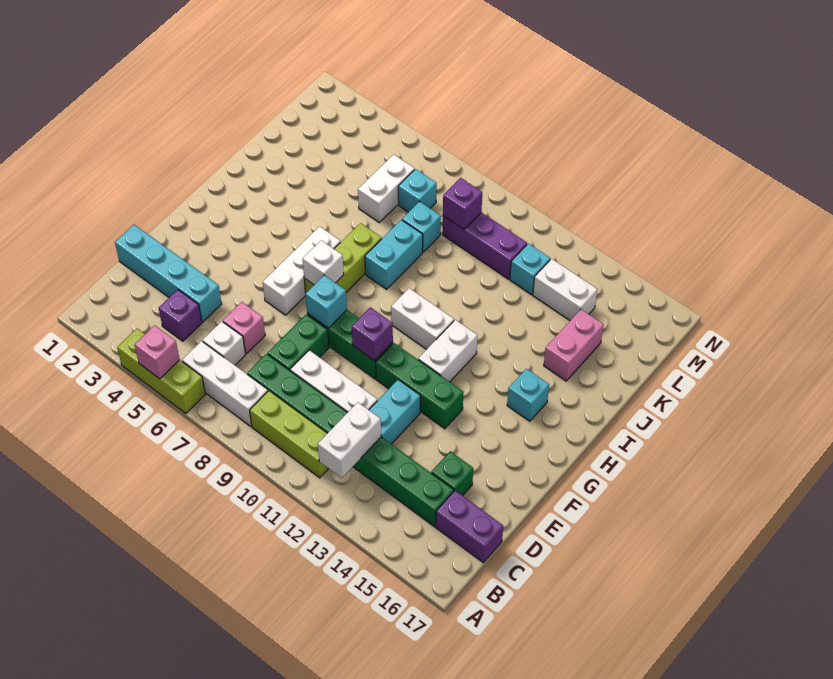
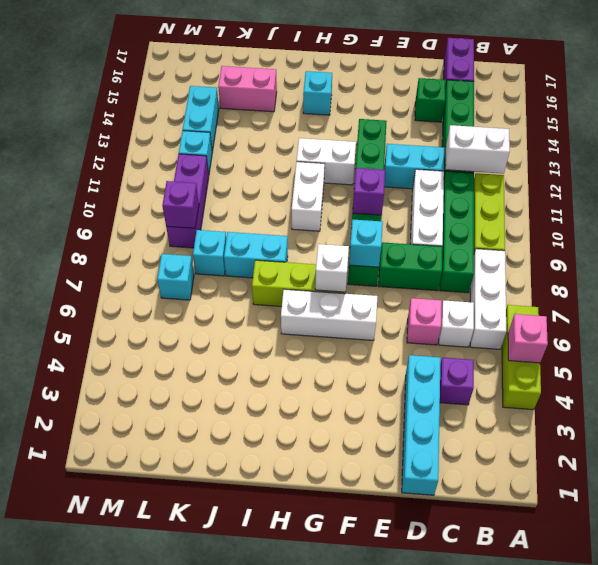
white brick K6:L6 level 1 -> none
white brick L13:L14 level 1 -> cyan brick L13:L14 level 1

